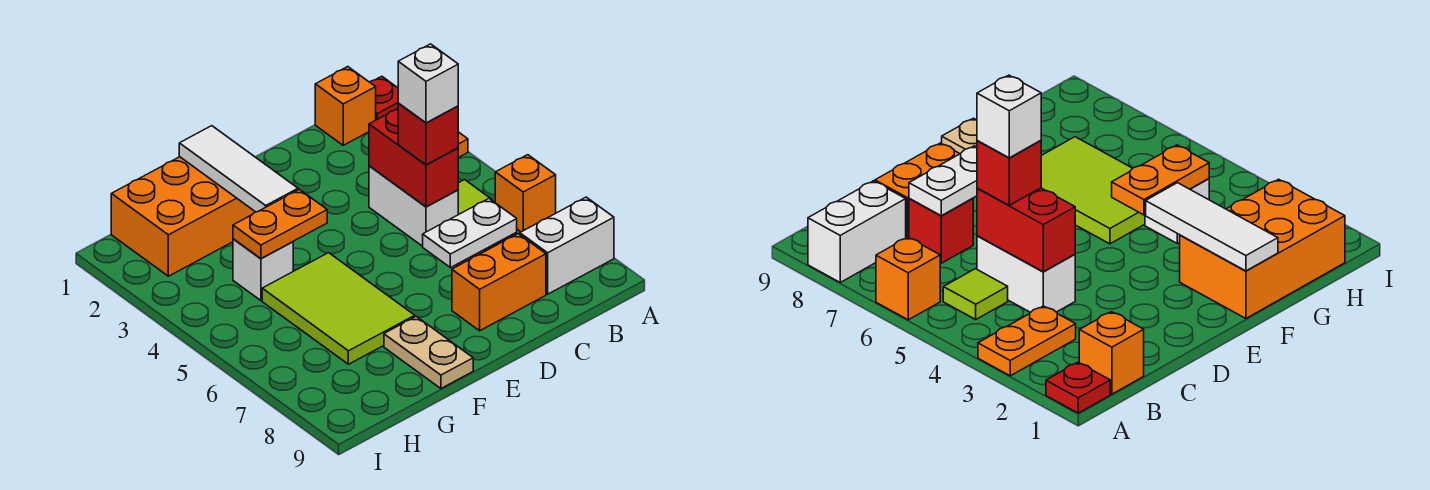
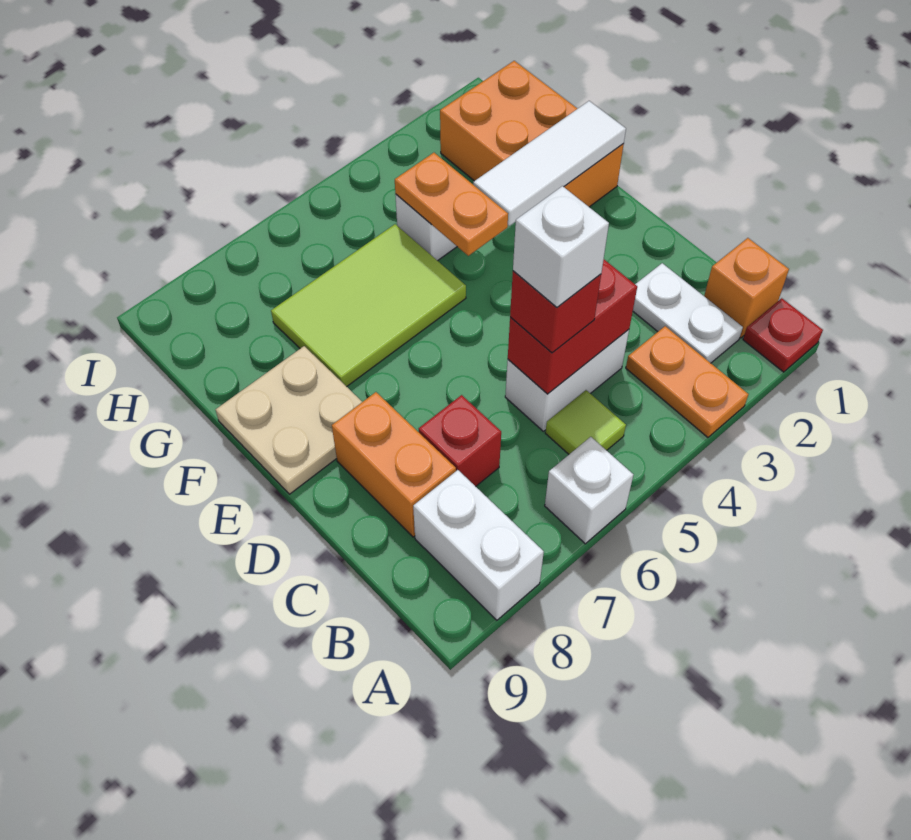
orange brick A6 level 1 -> white brick A6 level 1
white plate C7:D7 level 2 -> white plate B2:C2 level 1
tan plate F8:F9 level 1 -> tan plate E8:F9 level 1

